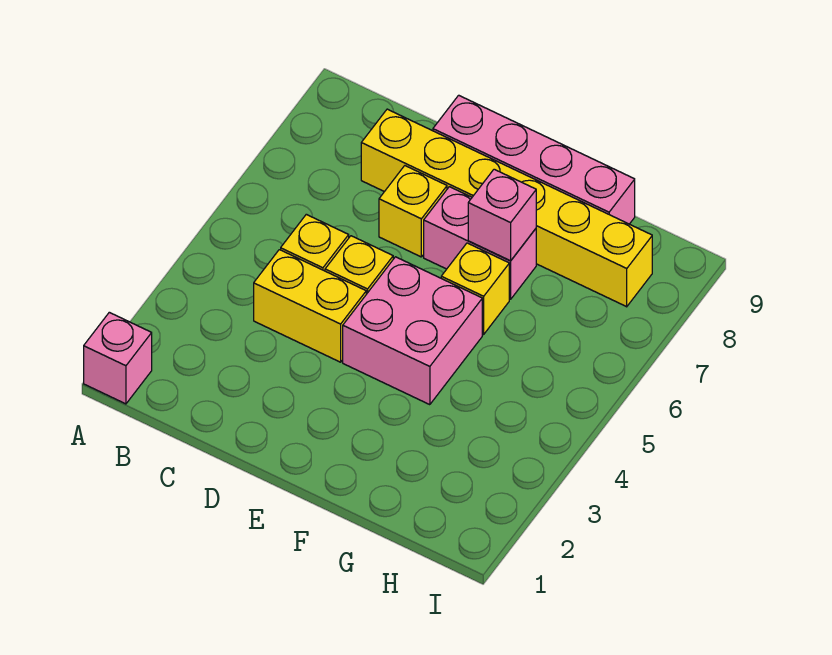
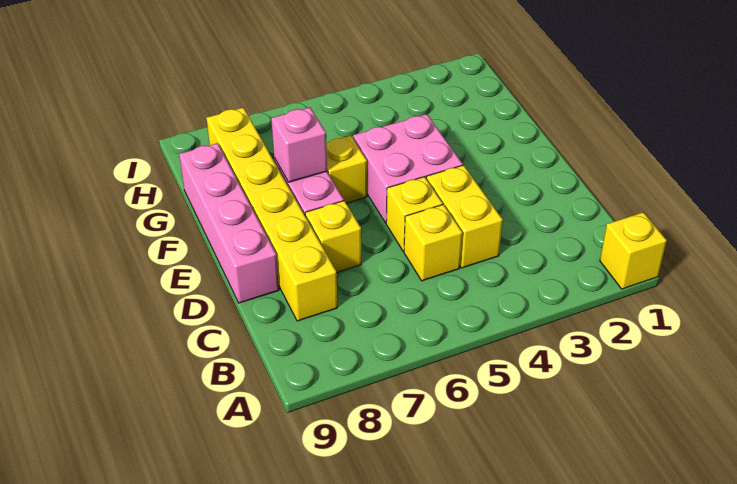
pink brick A1 level 1 -> yellow brick A1 level 1

